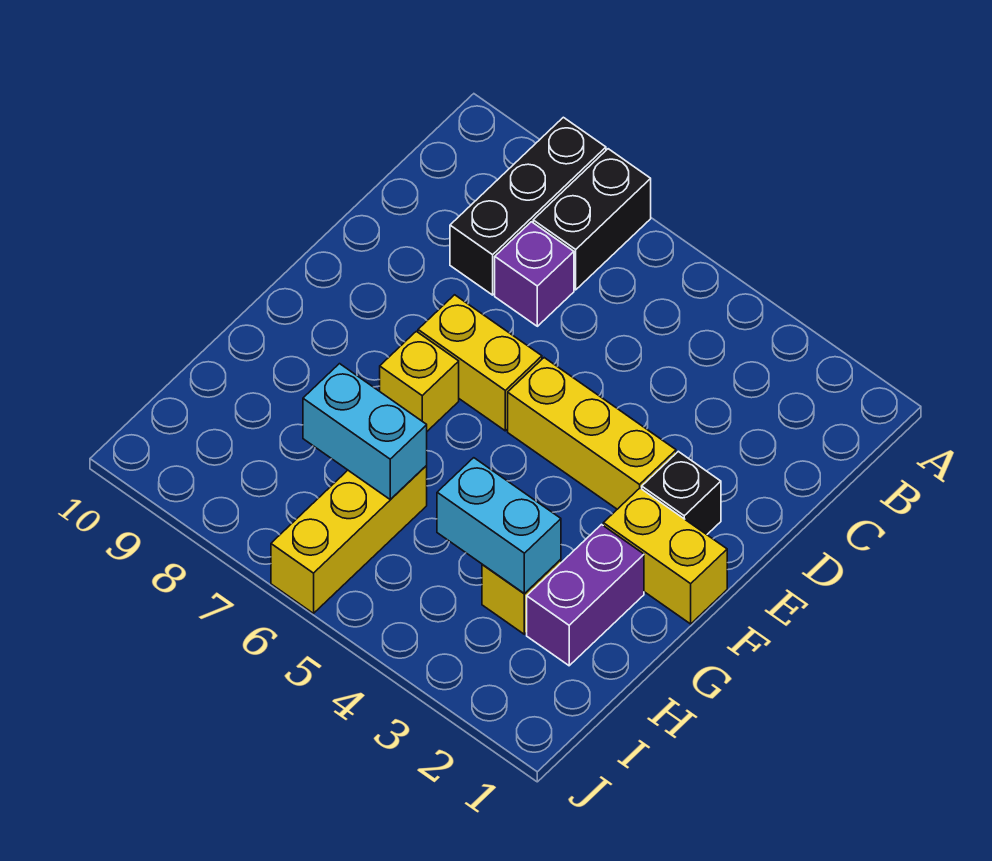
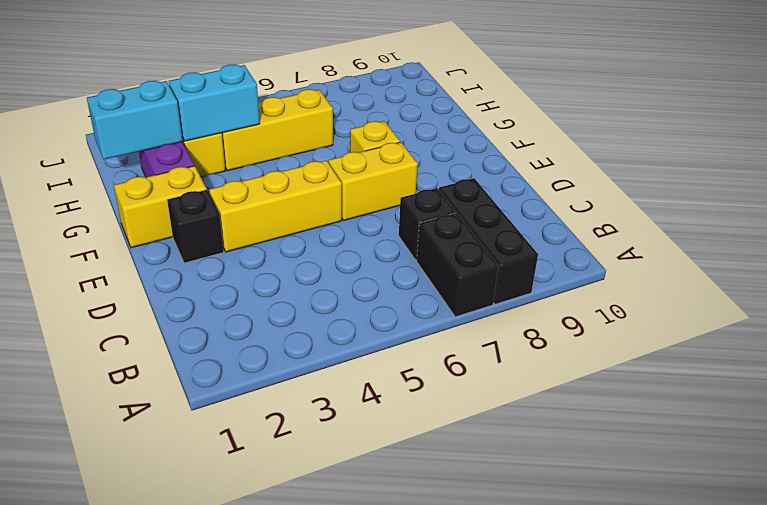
purple brick C7 level 1 -> black brick C7 level 1
yellow brick H6:J6 level 1 -> yellow brick H4:H6 level 1
cyan brick H6:H7 level 2 -> cyan brick H1:H2 level 2

